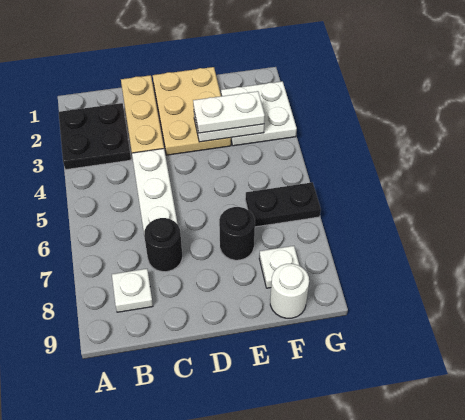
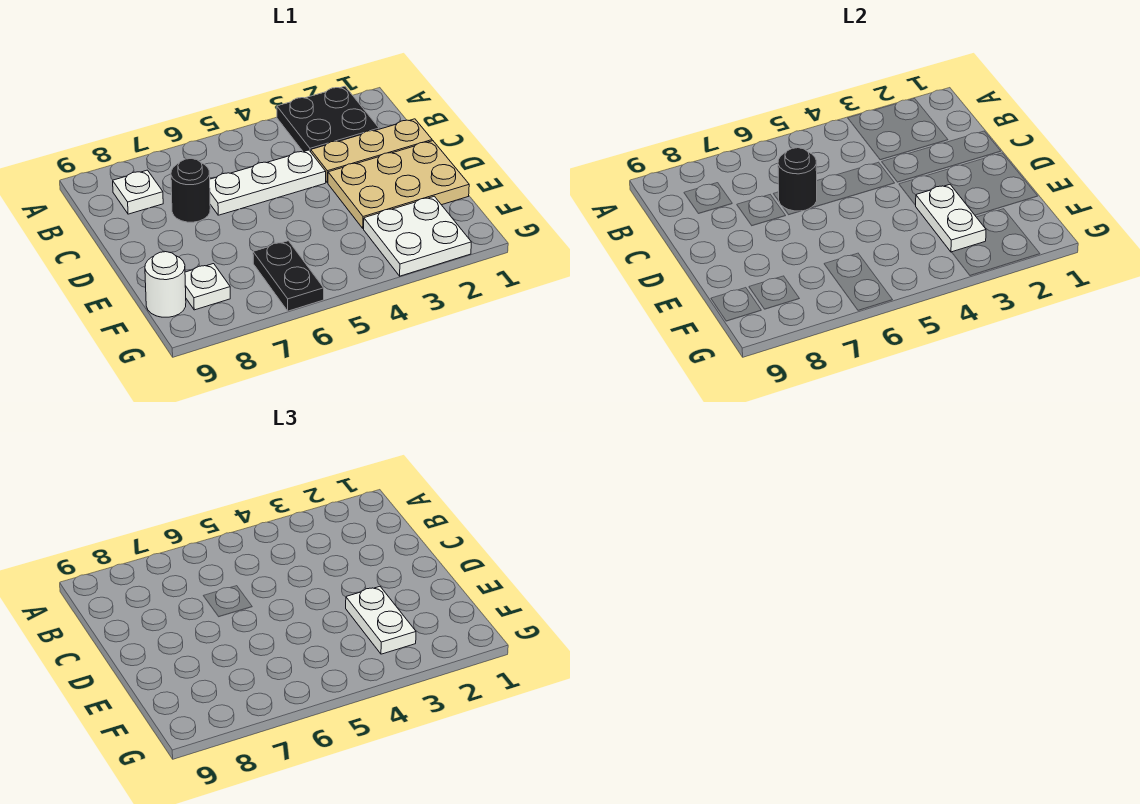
black round brick E7 level 1 -> black round brick C6 level 2

